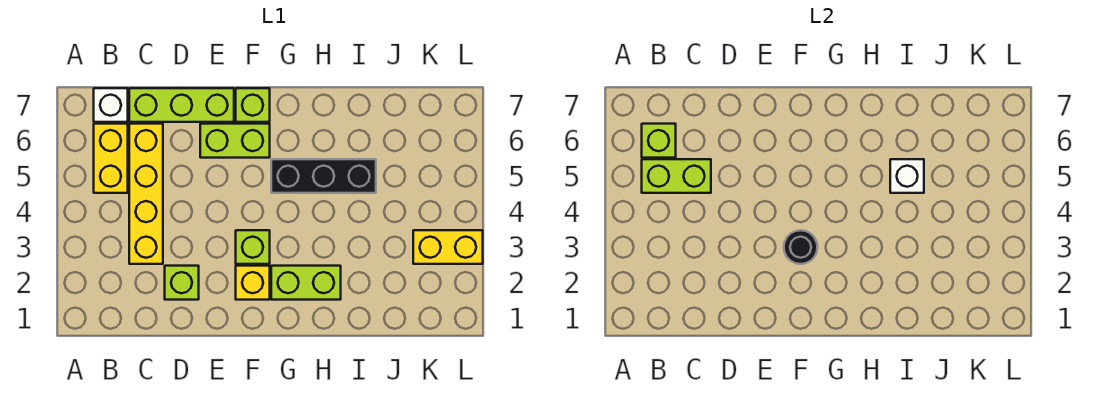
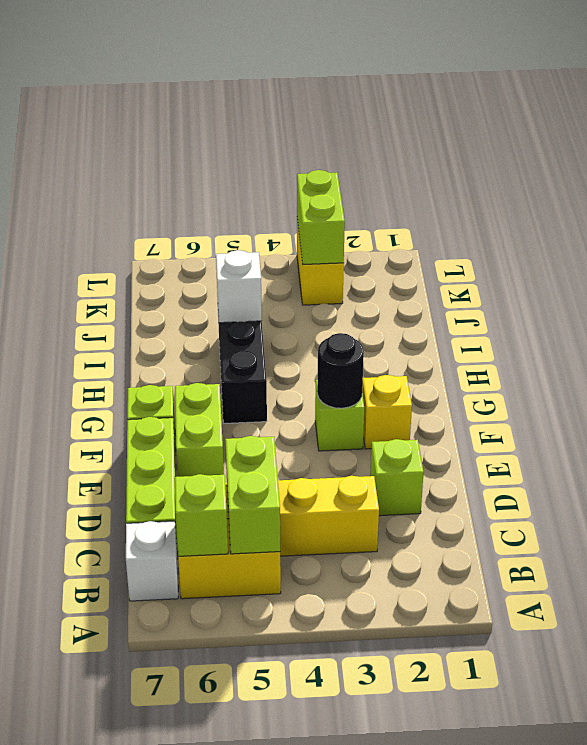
lime brick G2:H2 level 1 -> lime brick K3:L3 level 2

